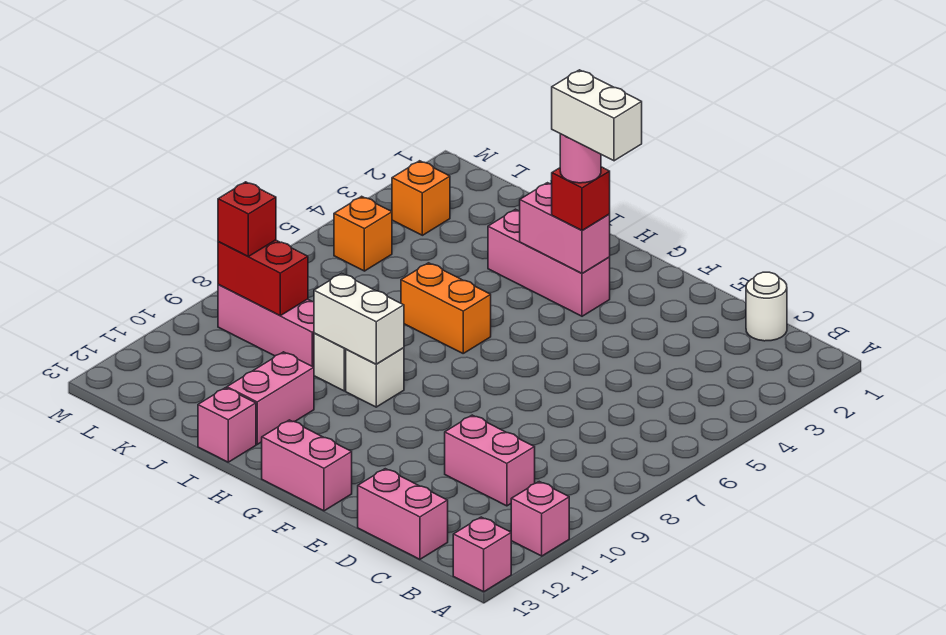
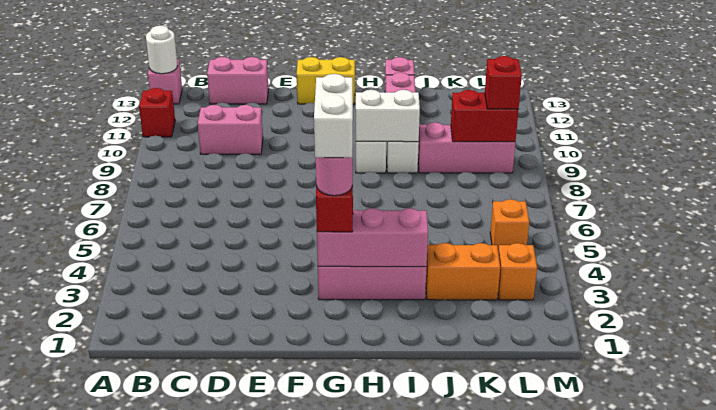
pink brick A11 level 1 -> red brick A11 level 1
white round brick C1 level 1 -> white round brick A13 level 2
white brick F3:G3 level 5 -> white brick G3:G4 level 5
pink brick F13:G13 level 1 -> yellow brick F13:G13 level 1
pink brick G3:H3 level 2 -> pink brick G3:I3 level 2
orange brick H6:I6 level 1 -> orange brick J3:K3 level 1

